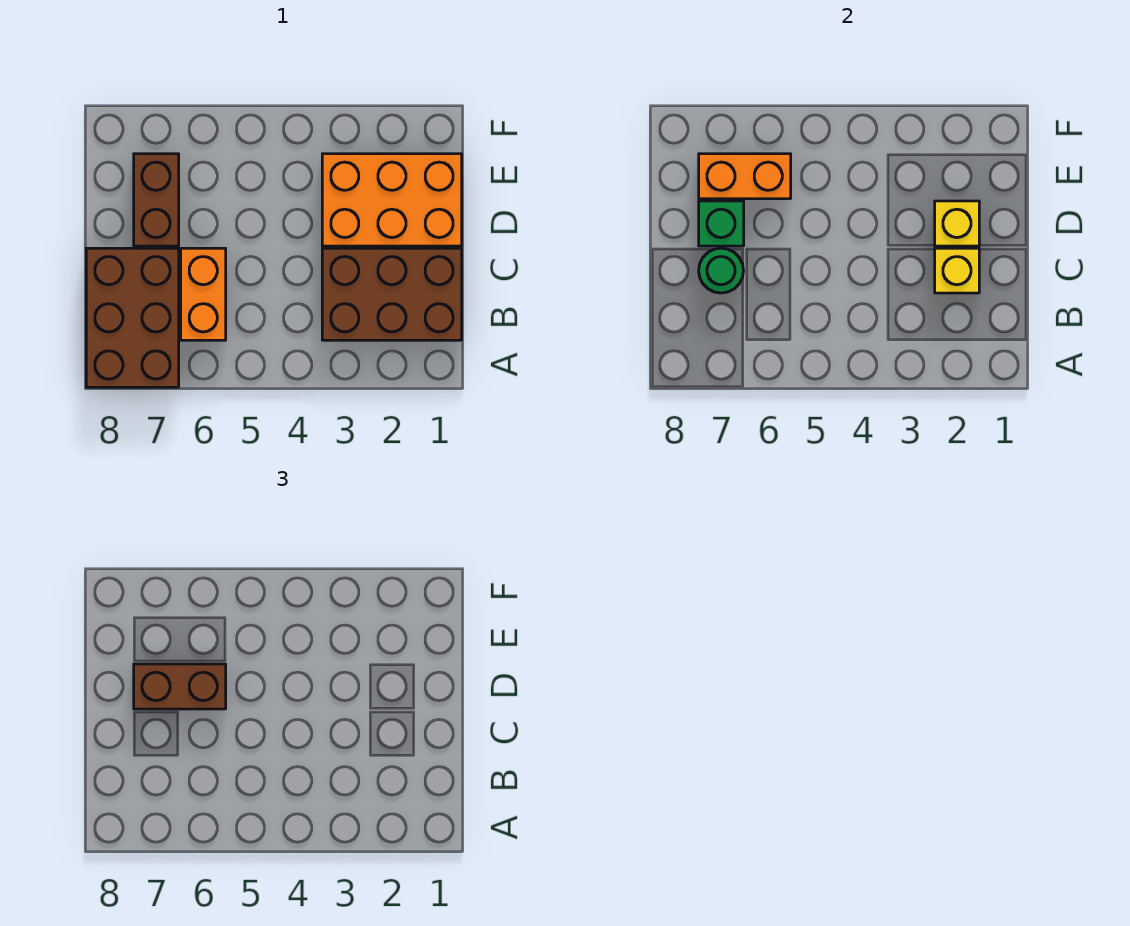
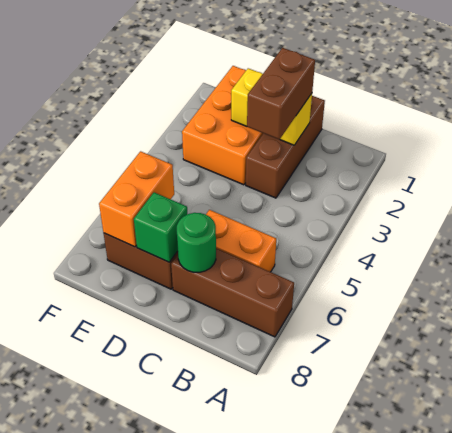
brown brick A7:C8 level 1 -> brown brick A7:C7 level 1
brown brick B1:C3 level 1 -> brown brick C1:C3 level 1
brown brick D6:D7 level 3 -> brown brick C2:C3 level 3

